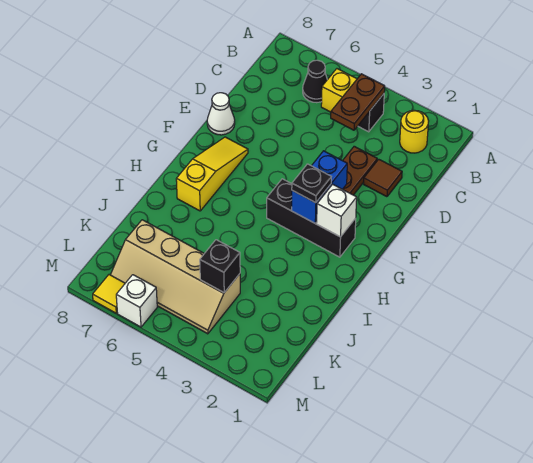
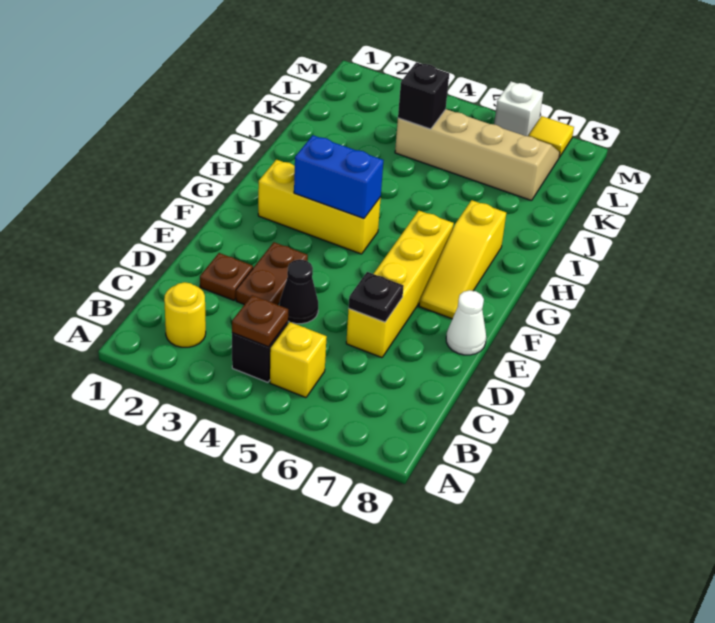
brown plate B4:C4 level 2 -> brown plate B4 level 2
black cone B6 level 1 -> black cone D4 level 1
brown tile D2 level 1 -> brown plate D2 level 1
none -> yellow brick D6:G6 level 1
blue brick F3:G3 level 2 -> blue brick G3:G4 level 2
black brick G2:G4 level 1 -> yellow brick G2:G4 level 1
white brick G2 level 2 -> none
black plate G3 level 3 -> black plate D6 level 2

